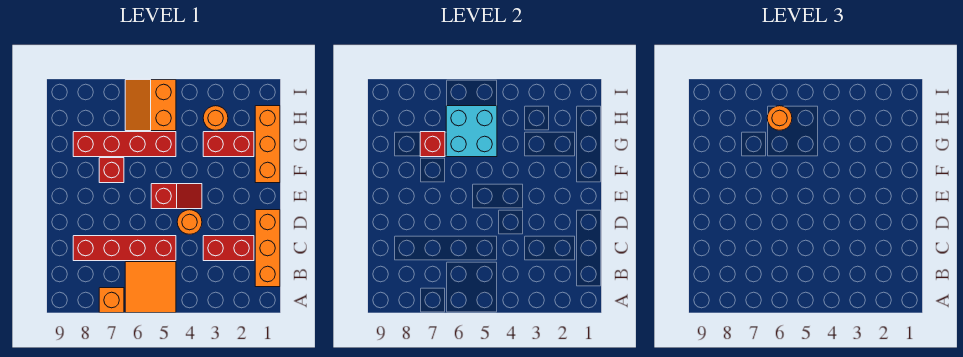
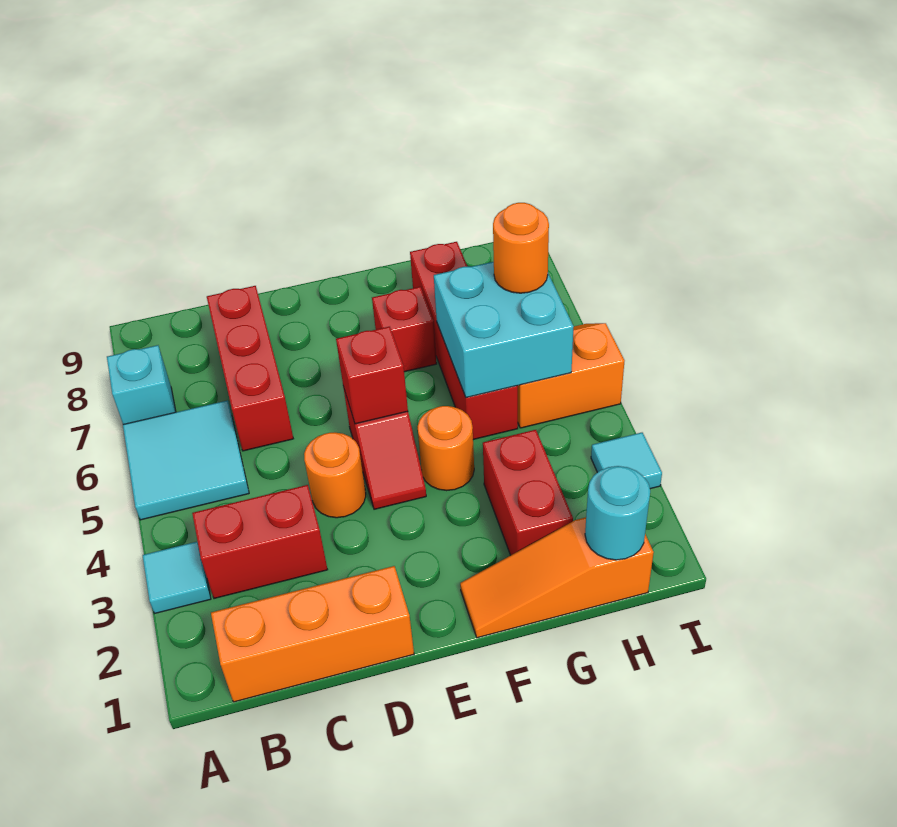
none -> cyan tile A3 level 1
orange tile A5:B6 level 1 -> cyan tile A5:B6 level 1
orange brick A7 level 1 -> cyan brick A7 level 1
red brick C2:C3 level 1 -> red brick B3:C3 level 1
red brick C5:C8 level 1 -> red brick C6:C8 level 1
orange brick F1:H1 level 1 -> orange slope F1:H1 level 1 top H
red brick G7 level 2 -> red brick E5 level 2
none -> cyan round brick H1 level 2
orange round brick H3 level 1 -> orange round brick F4 level 1
none -> cyan tile I3 level 1

